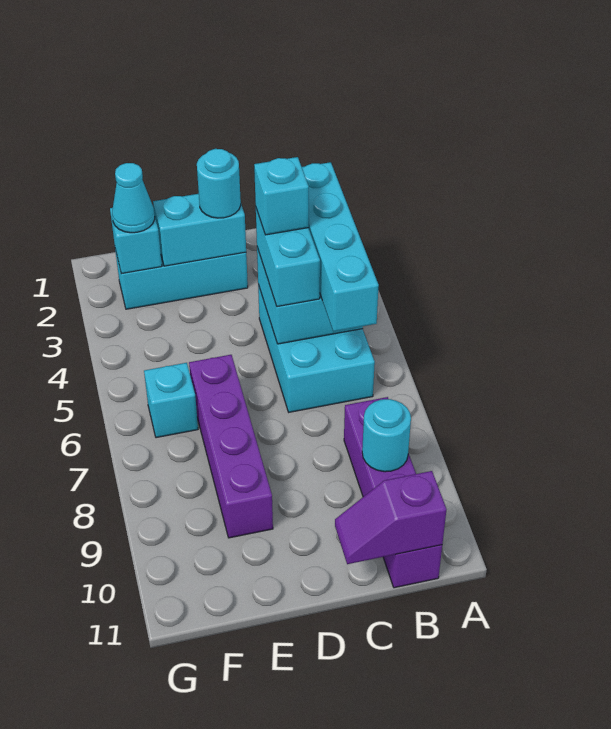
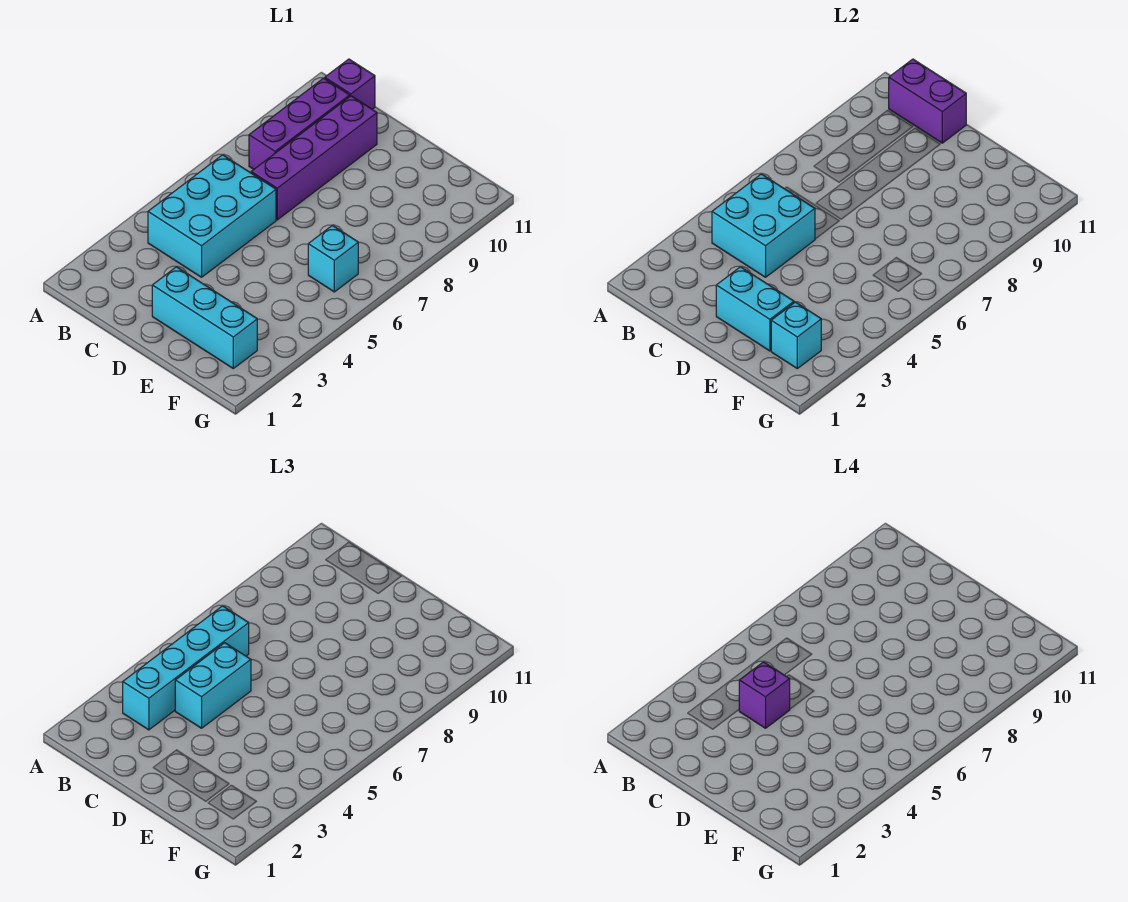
cyan round brick B9 level 2 -> none
purple slope B11:C11 level 2 top B -> purple brick B11:C11 level 2
cyan brick C4 level 4 -> purple brick C4 level 4
cyan round brick D2 level 3 -> none
purple brick E6:E9 level 1 -> purple brick C7:C10 level 1
cyan cone F2 level 3 -> none

